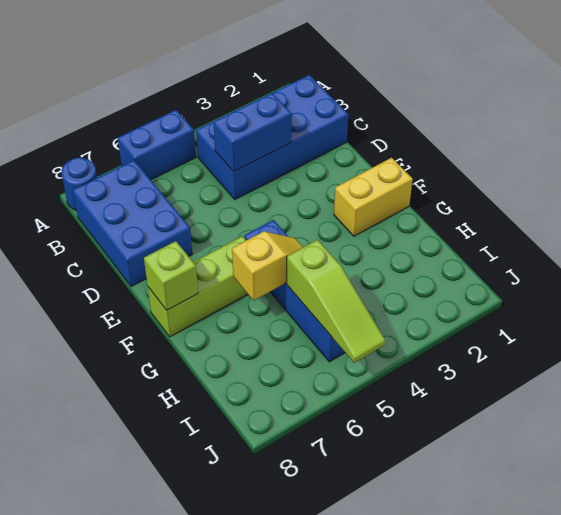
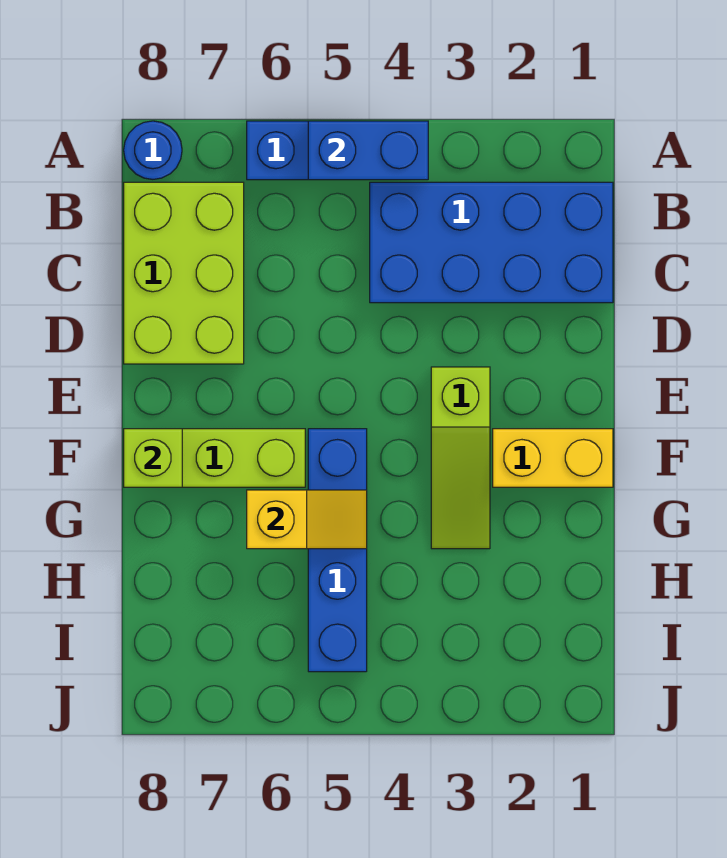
blue brick B7:D8 level 1 -> lime brick B7:D8 level 1
blue brick C3:C4 level 2 -> blue brick A4:A5 level 2
lime slope H5:J5 level 2 top H -> lime slope E3:G3 level 1 top E

